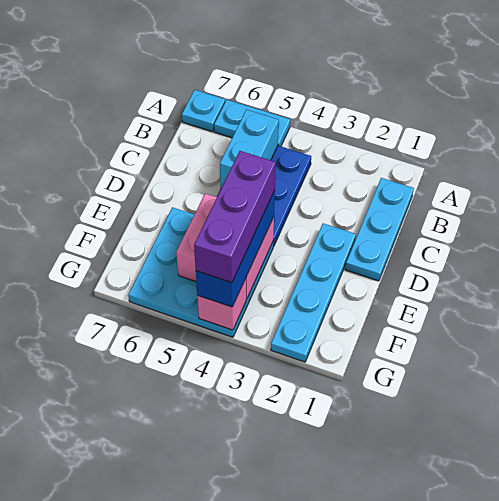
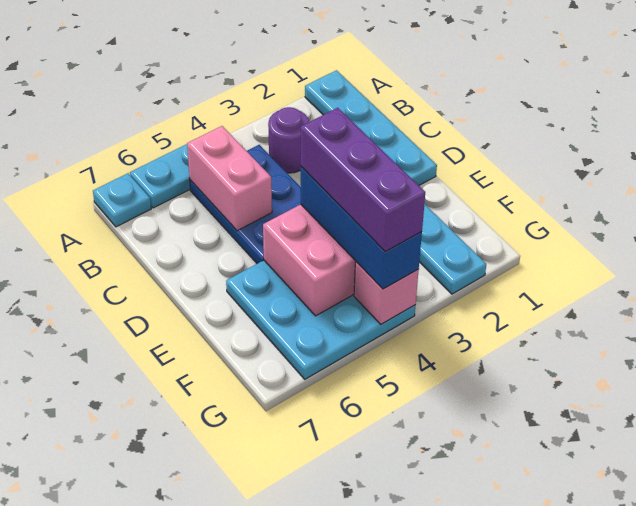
cyan plate B1:D1 level 1 -> cyan plate A1:D1 level 1
none -> purple round brick B3 level 1
cyan brick B5:C5 level 2 -> pink brick B5:C5 level 2

